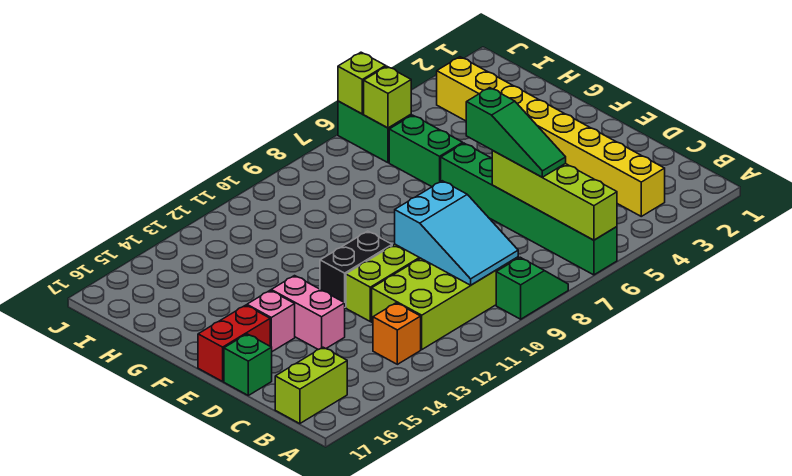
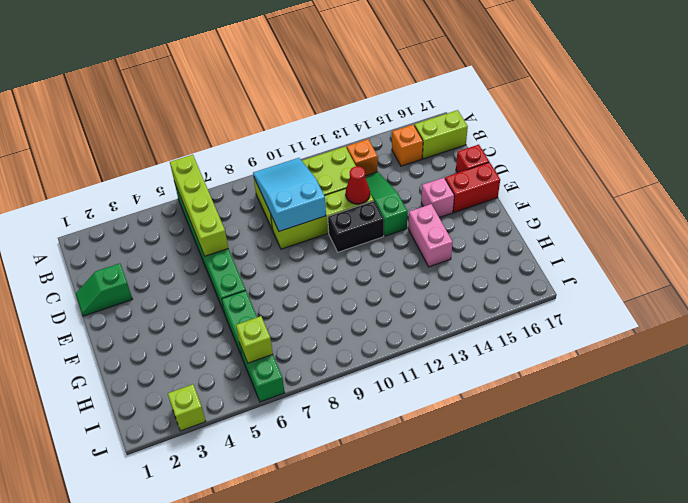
green slope A8:A9 level 1 top 9 -> green slope D1:D2 level 1 top 2
yellow brick B3:I3 level 1 -> none
none -> orange brick B15 level 1
green slope C6:E6 level 3 top E -> green slope C13:E13 level 1 top E
none -> red cone D12 level 2
pink brick D14:E14 level 1 -> pink brick F14:G14 level 1
green brick D17 level 1 -> red brick D17 level 1
lime brick J6 level 2 -> lime brick J3 level 1

